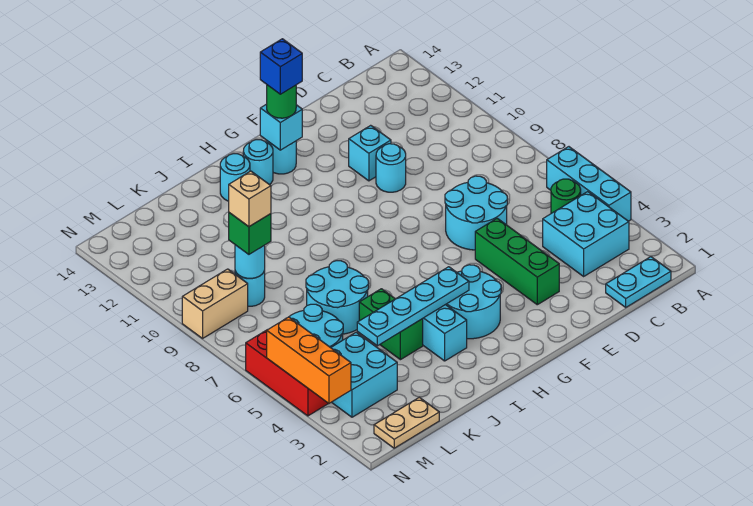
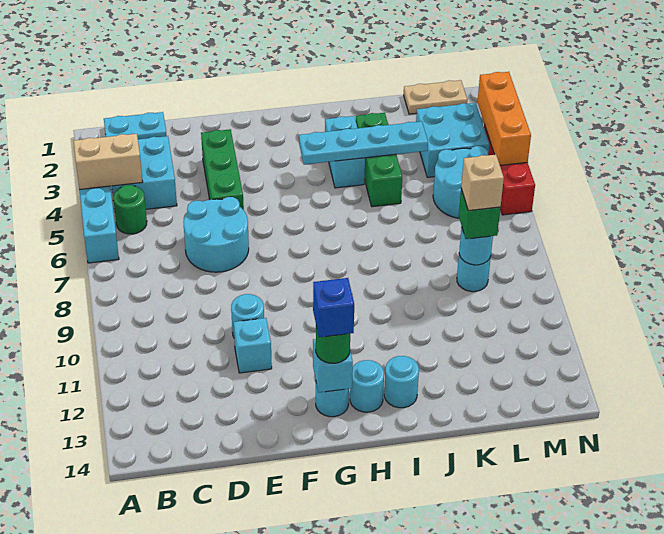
cyan round brick G3:H4 level 1 -> none
green brick J4:J5 level 1 -> green brick J3:J5 level 1
cyan round brick J6:K7 level 1 -> none
tan brick M9:N9 level 1 -> tan brick A4:B4 level 2

